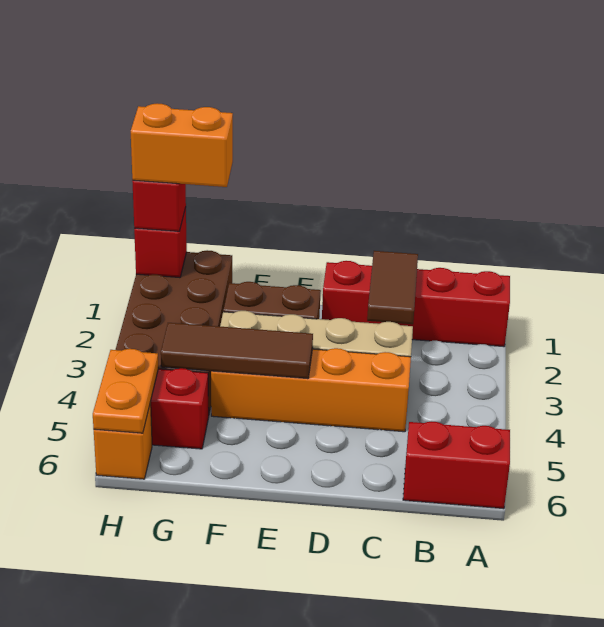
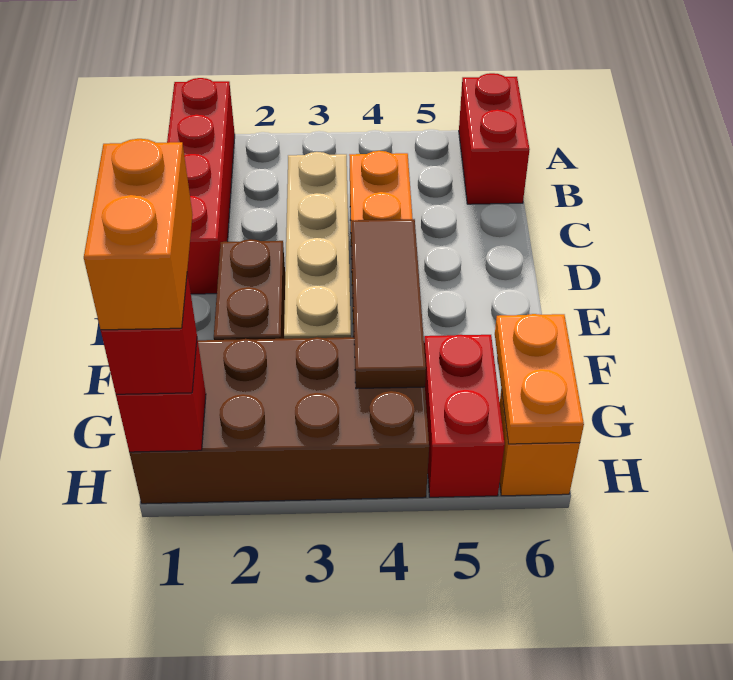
brown tile C1:C2 level 2 -> none
orange plate H5:H6 level 2 -> orange plate G6:H6 level 2

